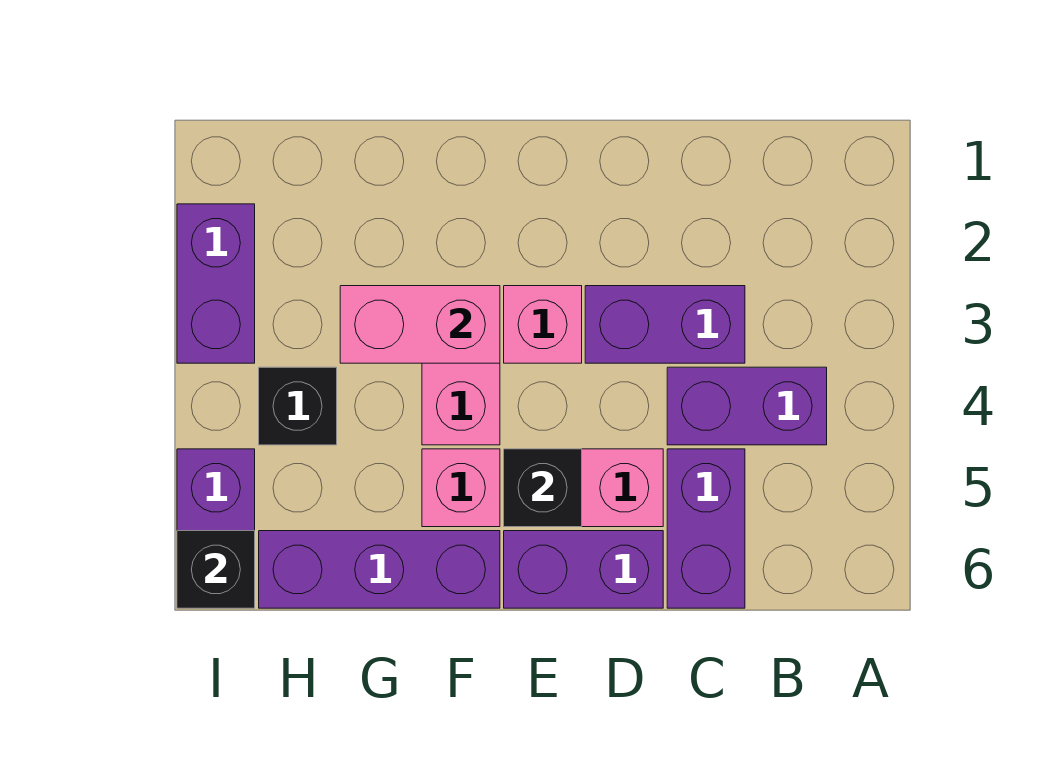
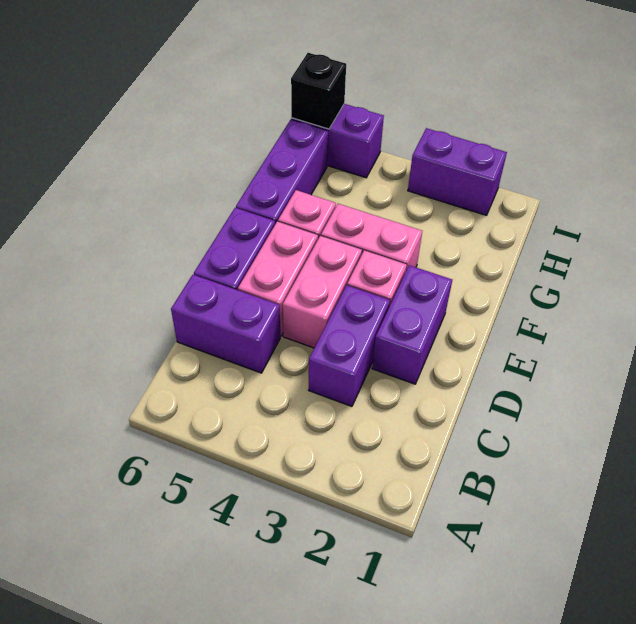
purple brick B4:C4 level 1 -> purple brick D2:E2 level 1
black brick E5 level 2 -> none
pink brick F3:G3 level 2 -> pink brick D4:E4 level 1
black brick H4 level 1 -> none

